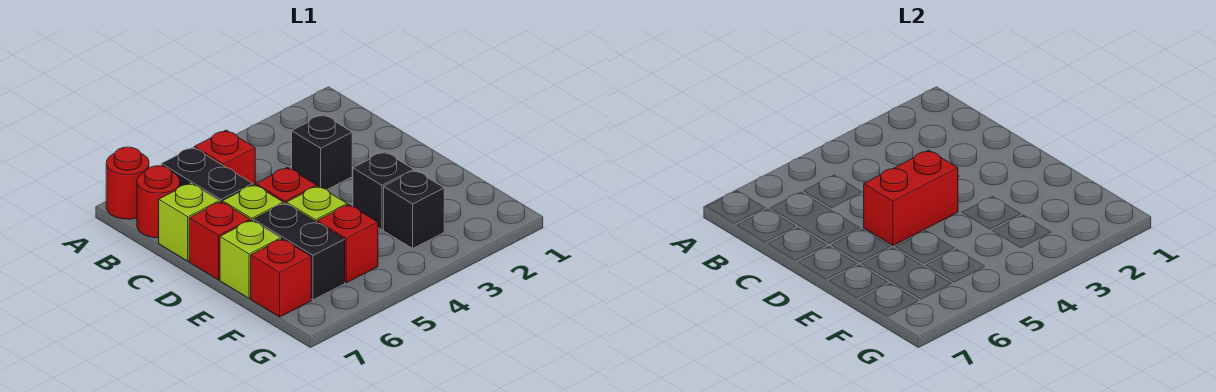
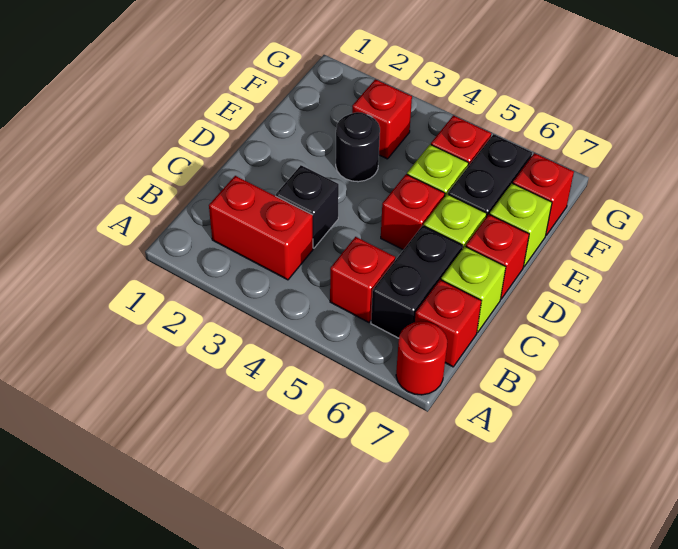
red round brick B7 level 1 -> red brick B7 level 1
red brick D4:D5 level 2 -> red brick B2:B3 level 1
black brick E3 level 1 -> black round brick E3 level 1
black brick F3 level 1 -> red brick F3 level 1

